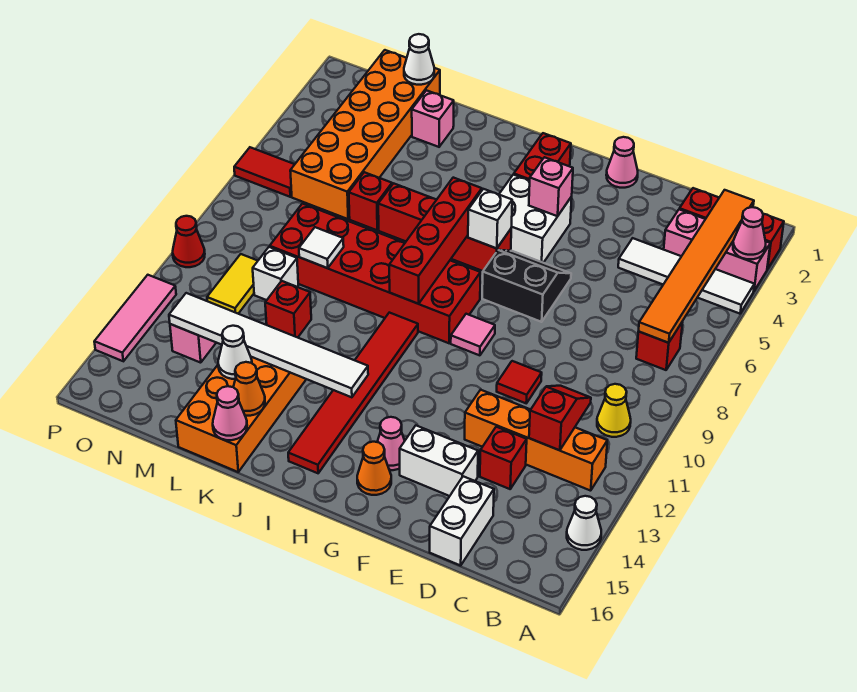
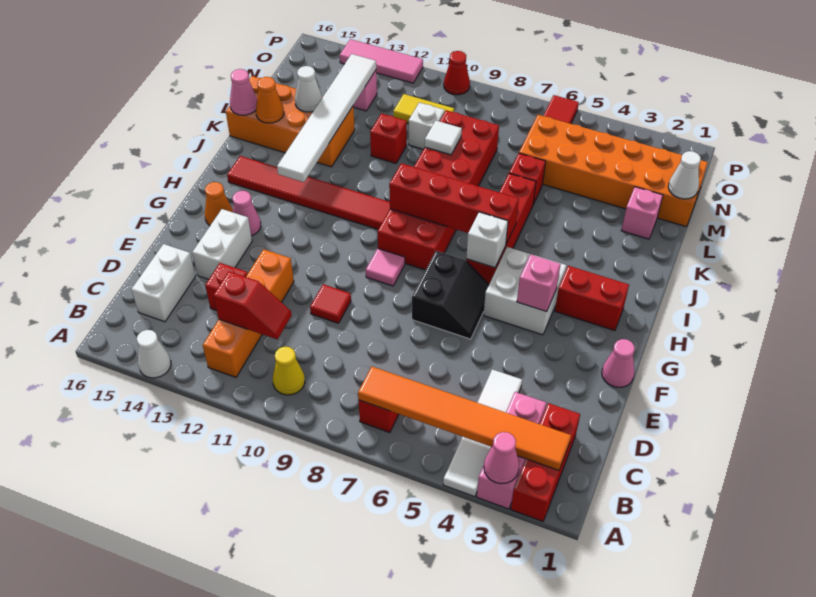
white brick D15:D16 level 1 -> white brick C15:D15 level 1

